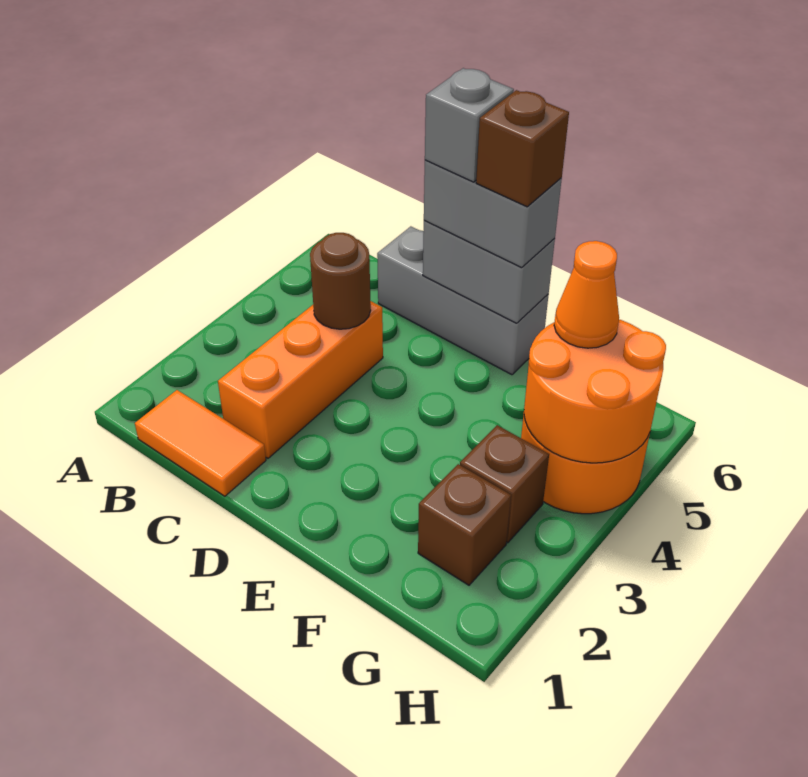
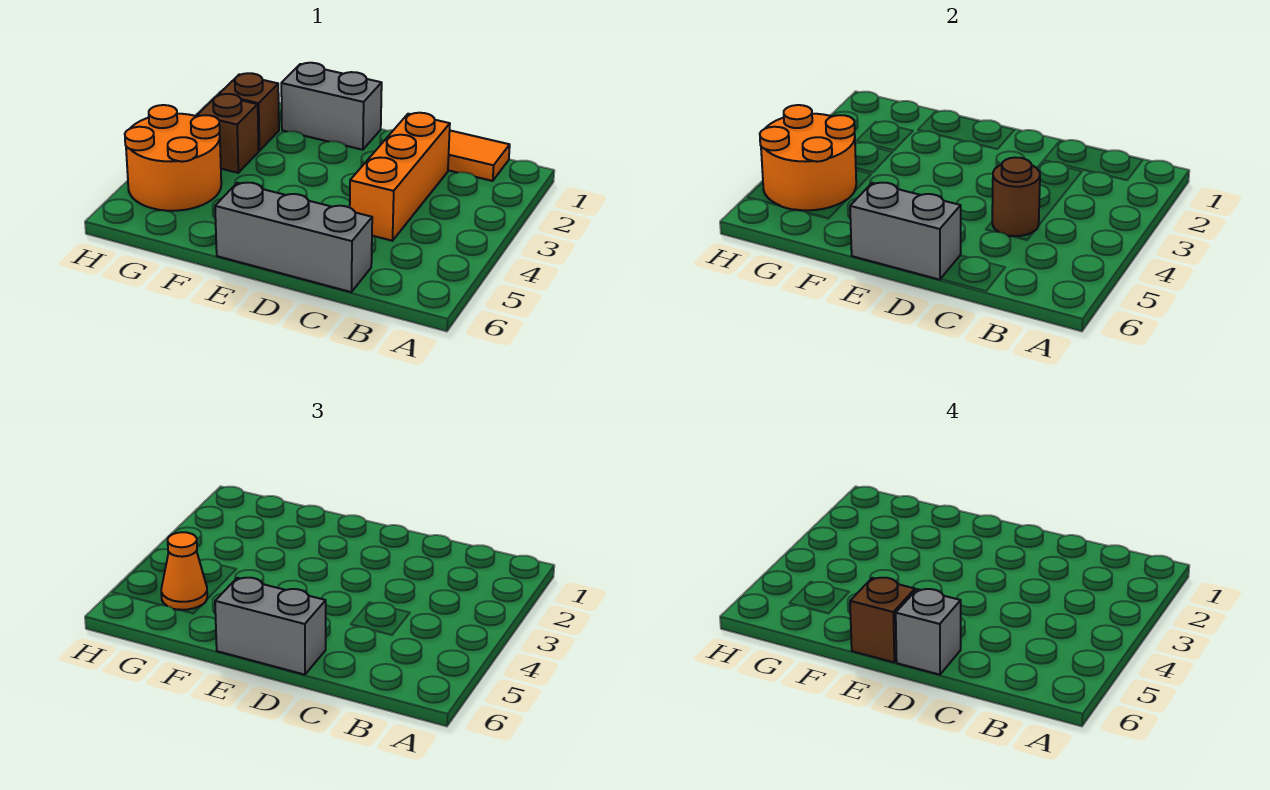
none -> grey brick E1:F1 level 1

